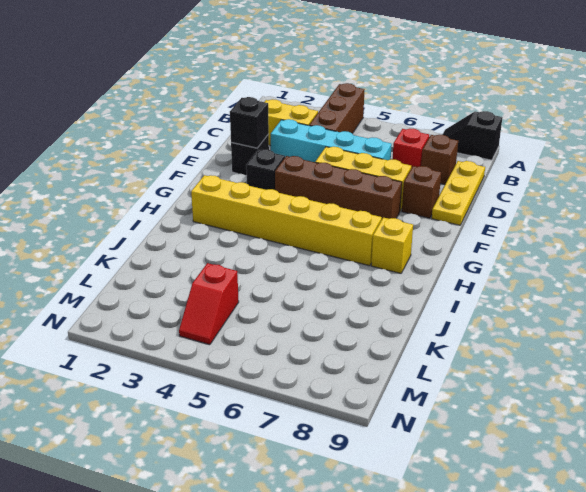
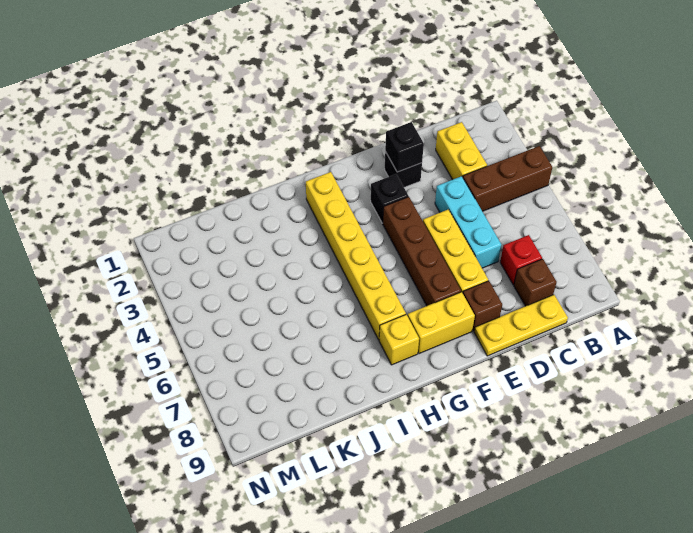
black slope A8:A9 level 1 top 9 -> none
cyan brick D3:D6 level 1 -> cyan brick D4:D6 level 1
none -> yellow brick F8:G8 level 1
red slope L4:M4 level 1 top L -> none

